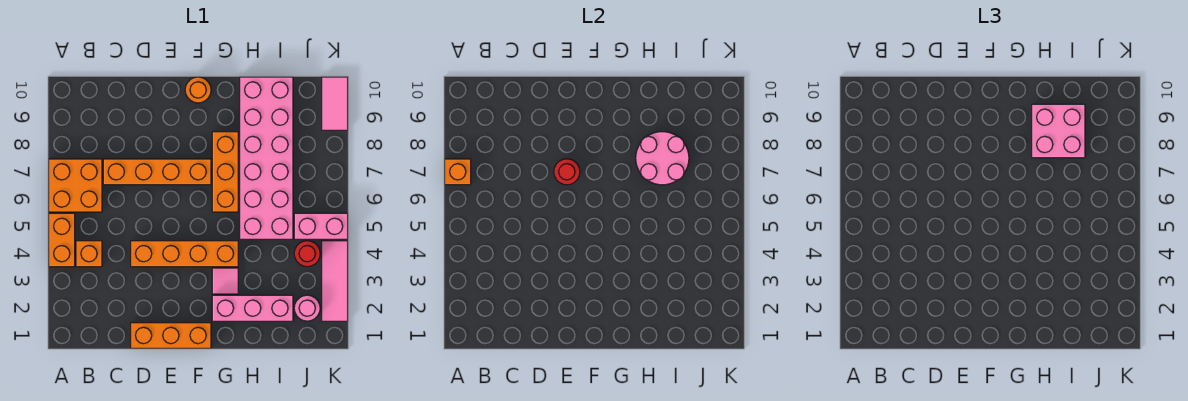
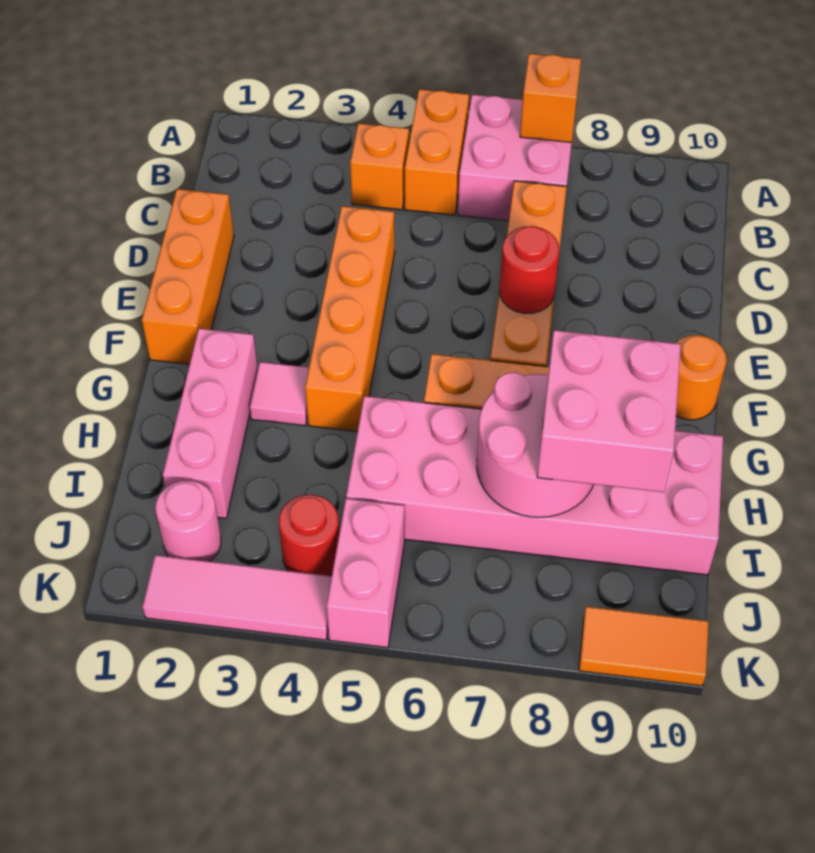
orange brick A4:A5 level 1 -> orange brick A5:B5 level 1
orange brick A6:B7 level 1 -> pink brick A6:B7 level 1
pink tile K9:K10 level 1 -> orange tile K9:K10 level 1

